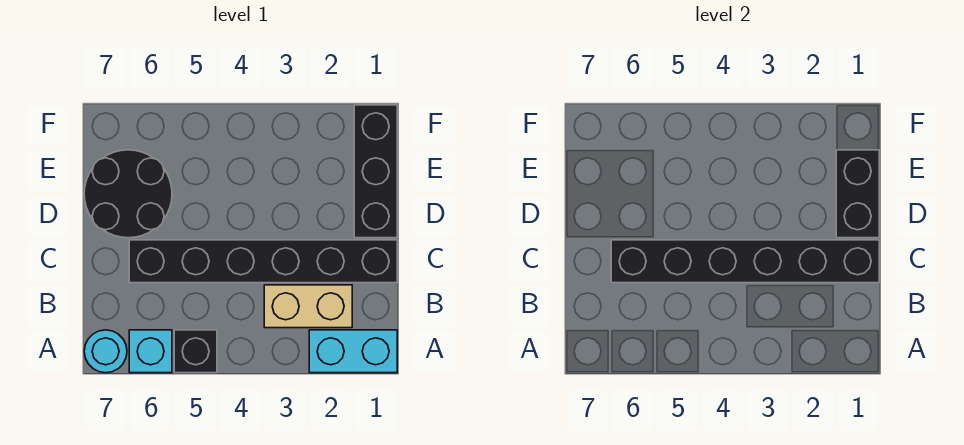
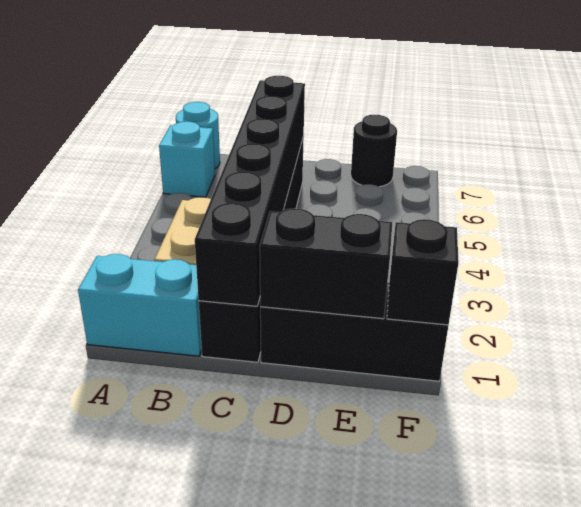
cyan brick A1:A2 level 1 -> cyan brick A1:B1 level 1
black brick A5 level 1 -> black brick F1 level 2
black round brick D6:E7 level 1 -> black round brick E7 level 1

